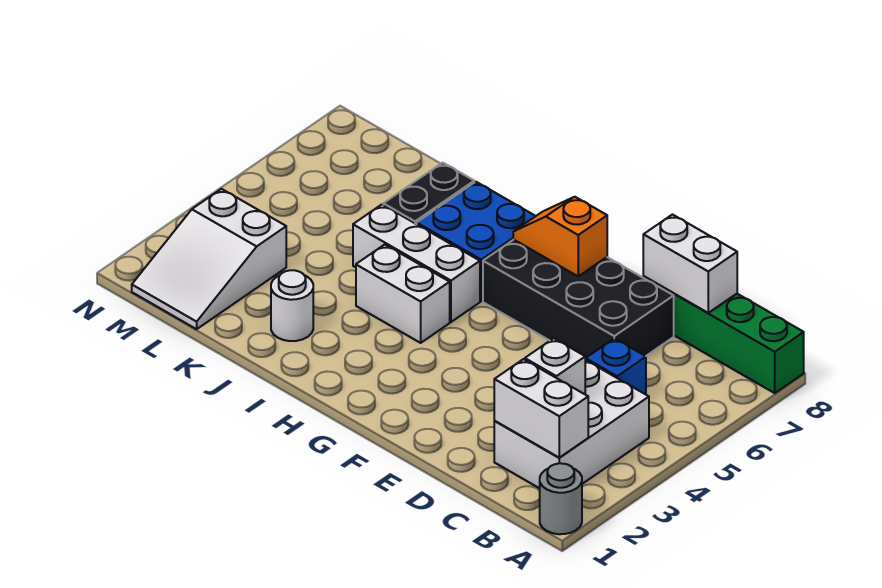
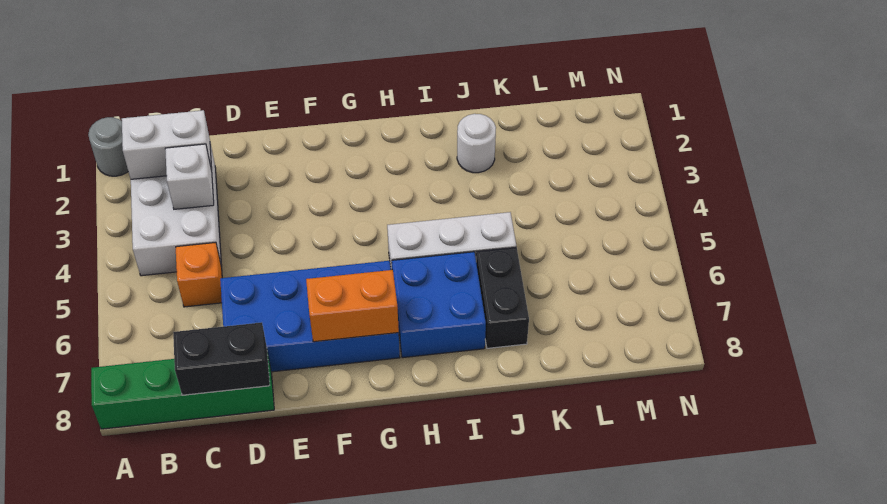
blue brick C5 level 1 -> orange brick C5 level 1
white brick C8:D8 level 2 -> black brick C8:D8 level 2
black brick D6:G7 level 1 -> blue brick D6:G7 level 1
orange slope F7:G7 level 2 top F -> orange brick F7:G7 level 2
white brick H4:I4 level 1 -> none
white slope L1:M3 level 1 top 3 -> none

